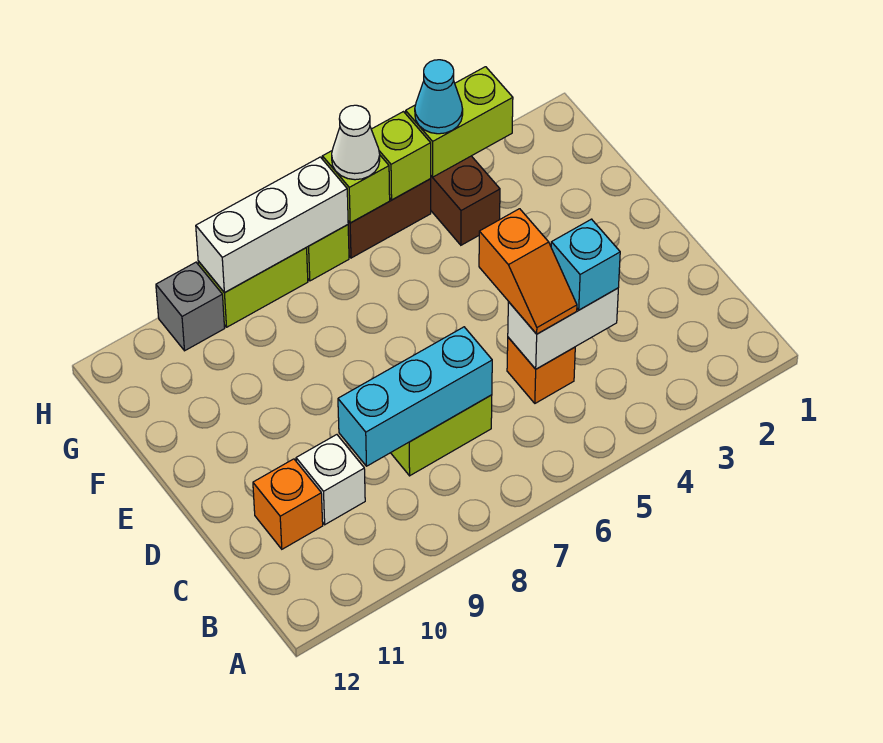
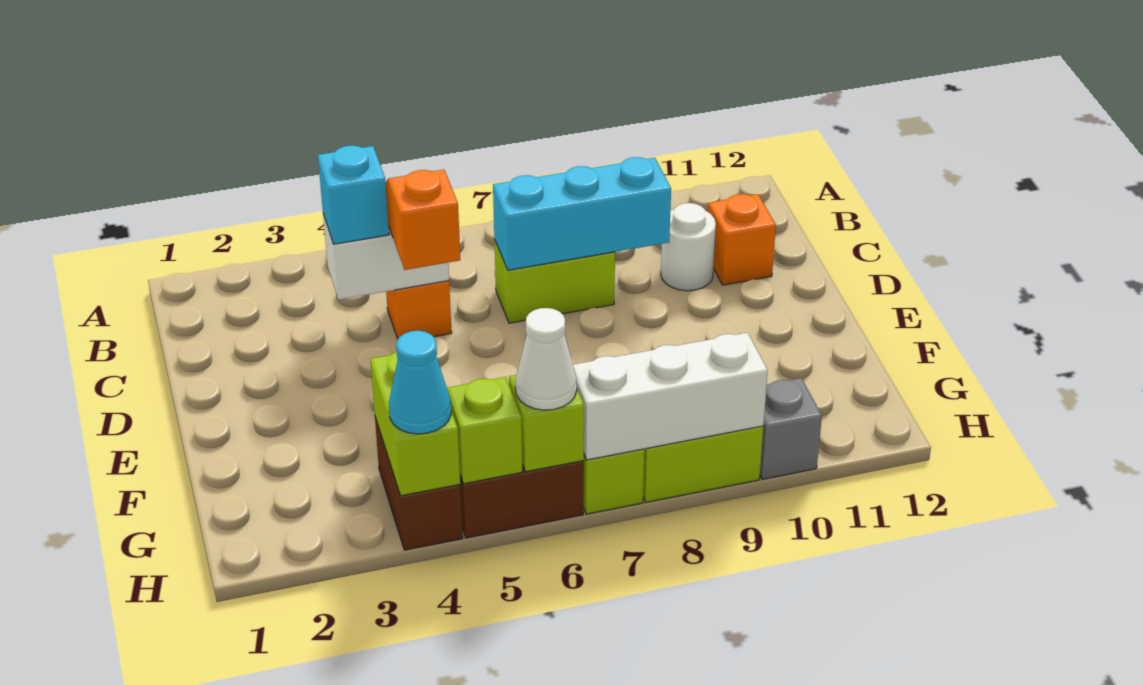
white brick C10 level 1 -> white round brick C10 level 1
lime brick H3:H4 level 2 -> lime brick G4:H4 level 2

